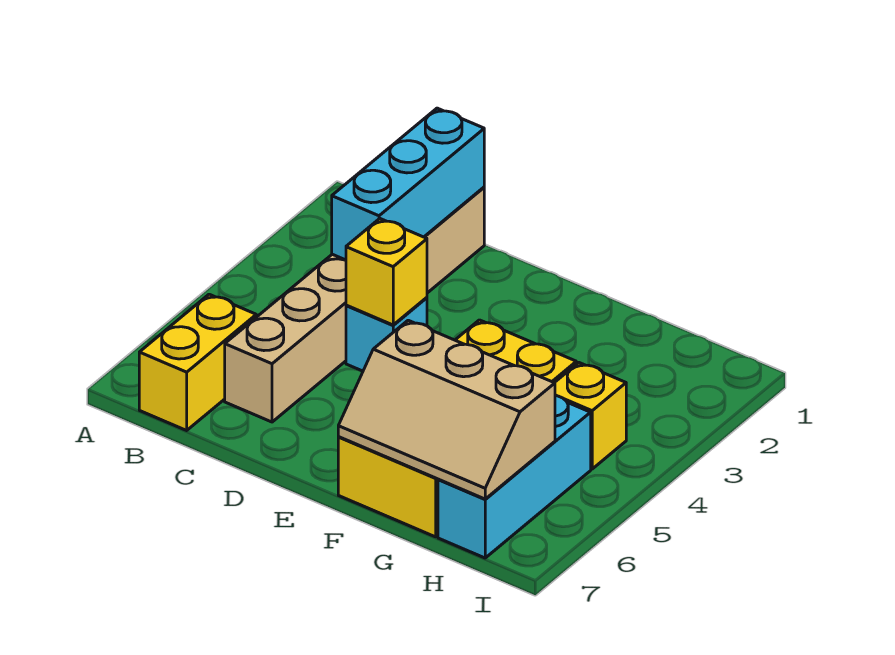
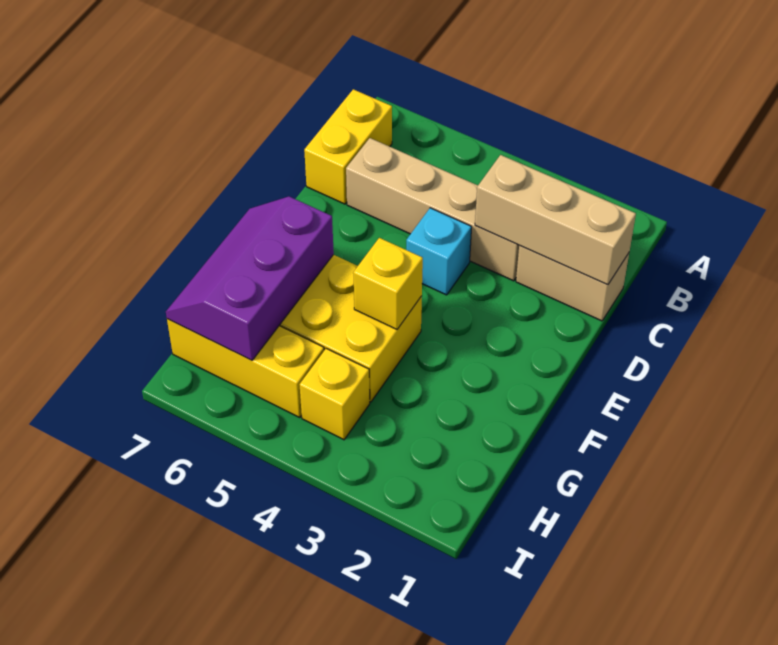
yellow brick B6:B7 level 1 -> yellow brick B7:C7 level 1
cyan brick C1:C3 level 2 -> tan brick C1:C3 level 2
yellow brick D4 level 2 -> yellow brick F4 level 2
tan slope F6:H7 level 2 top 6 -> purple slope F6:H7 level 2 top 6
cyan brick H5:H7 level 1 -> yellow brick H5:H7 level 1

